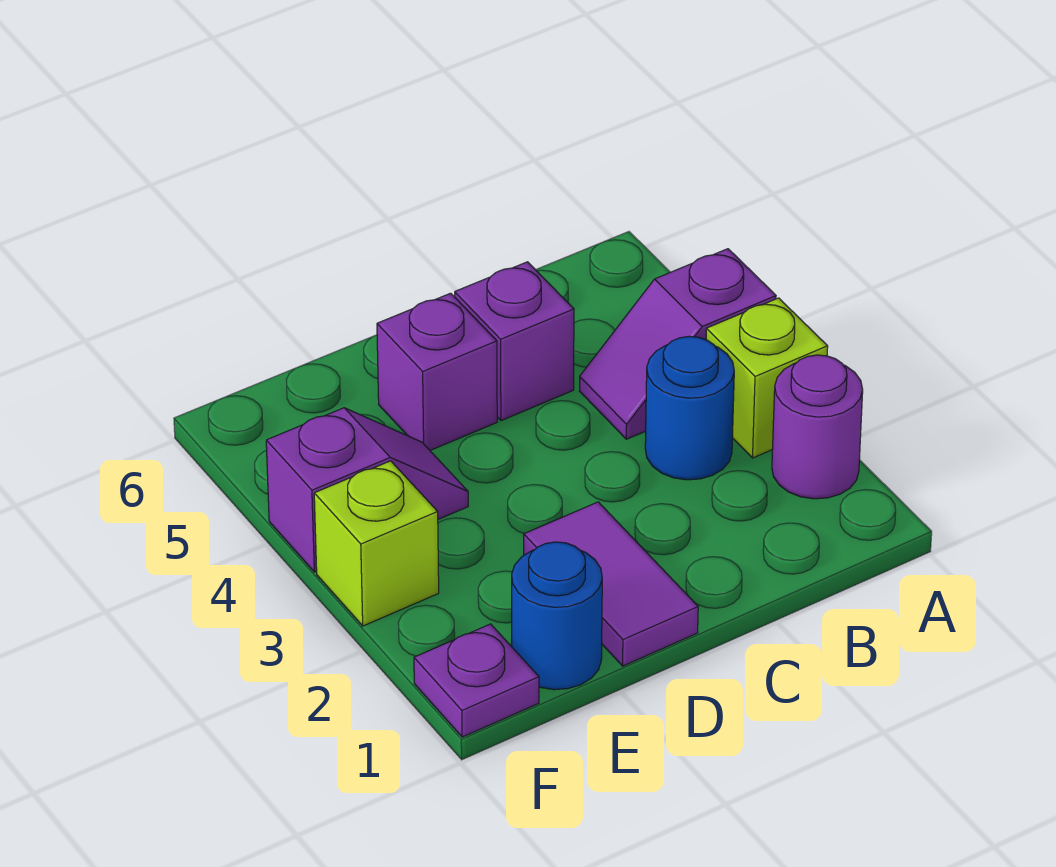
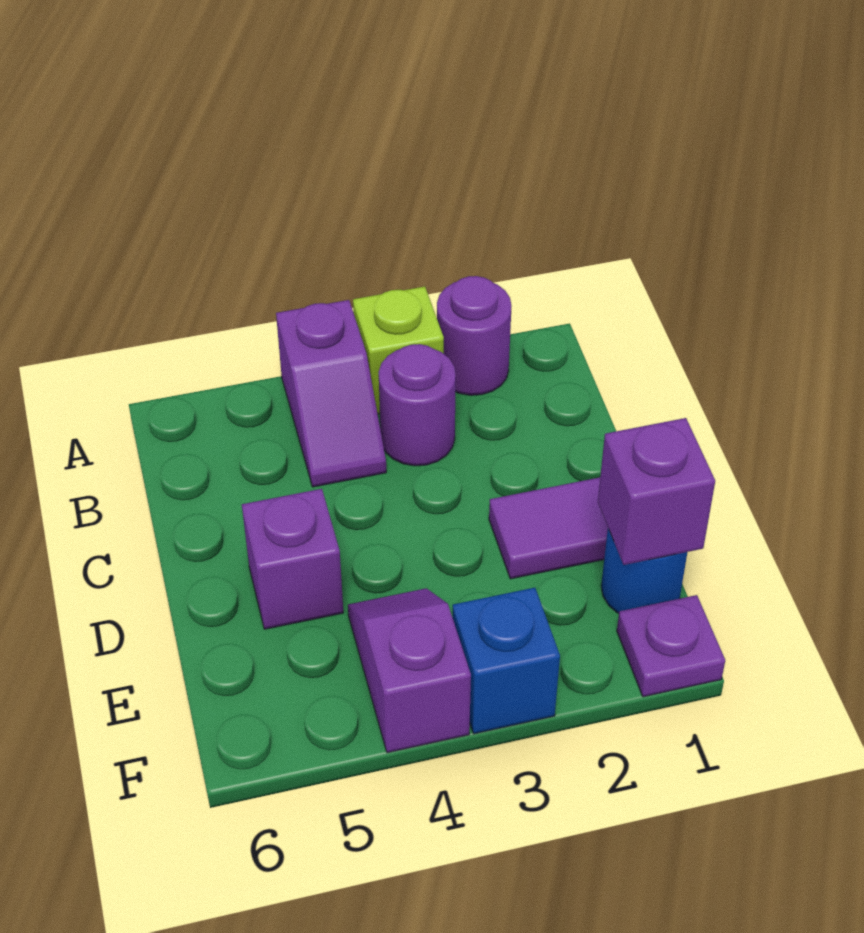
blue round brick B3 level 1 -> purple round brick B3 level 1
purple brick C5 level 1 -> purple brick E1 level 2
lime brick F3 level 1 -> blue brick F3 level 1

